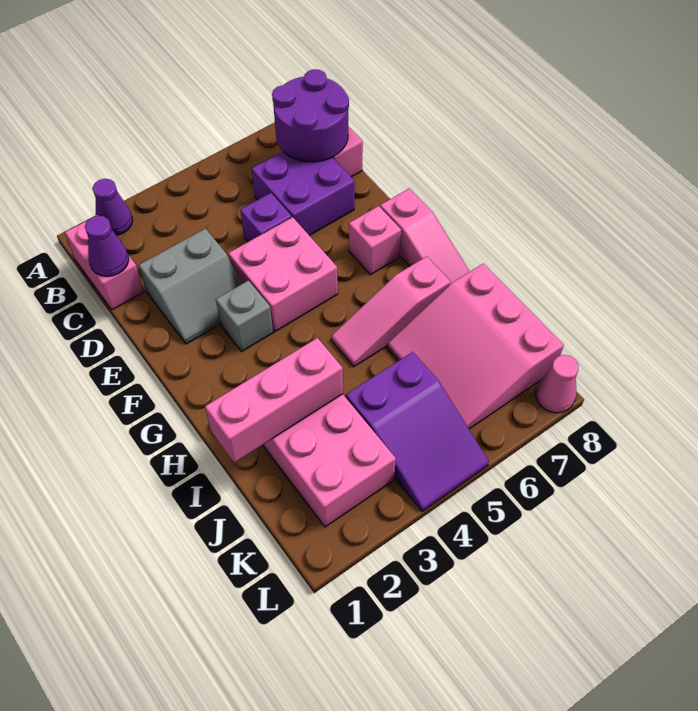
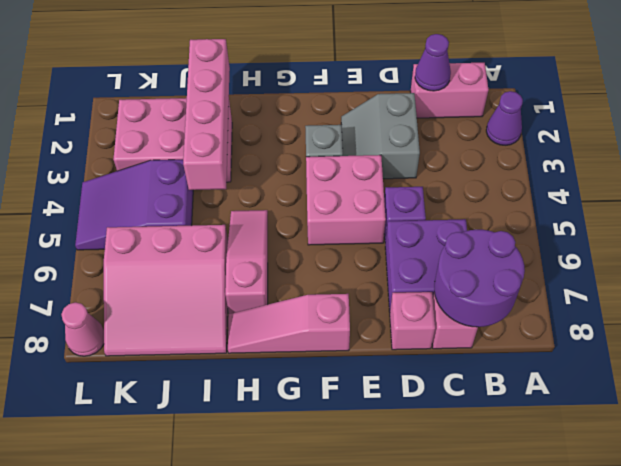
pink brick F7 level 1 -> pink brick D8 level 1
pink brick I1:I3 level 2 -> pink brick I1:I4 level 2
pink slope I6:K8 level 1 top 8 -> pink slope I6:K8 level 1 top 6

